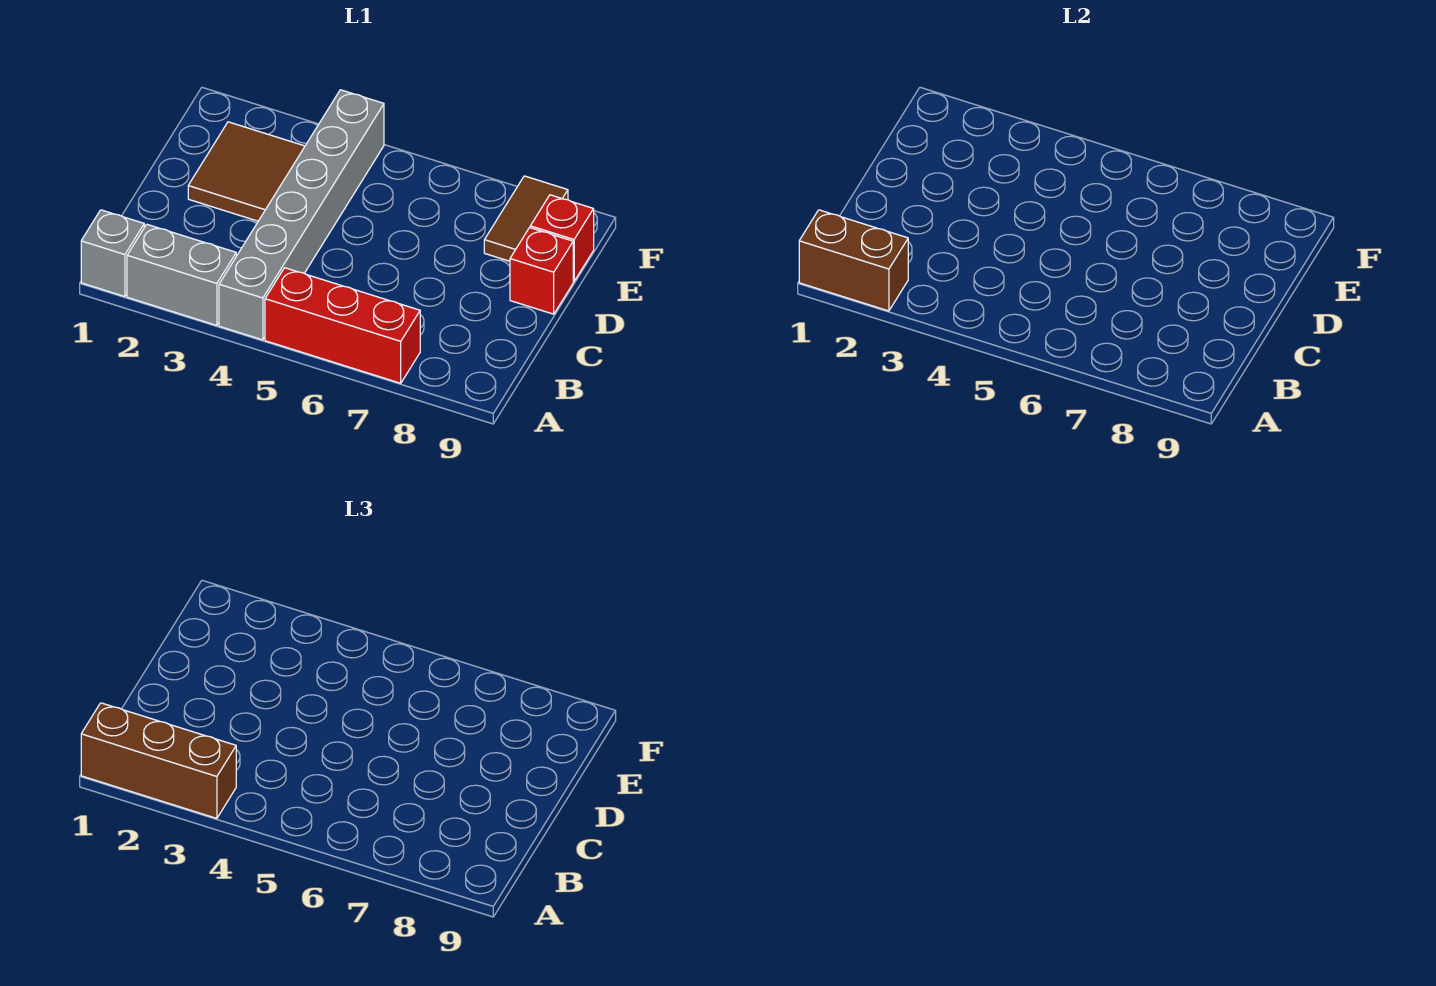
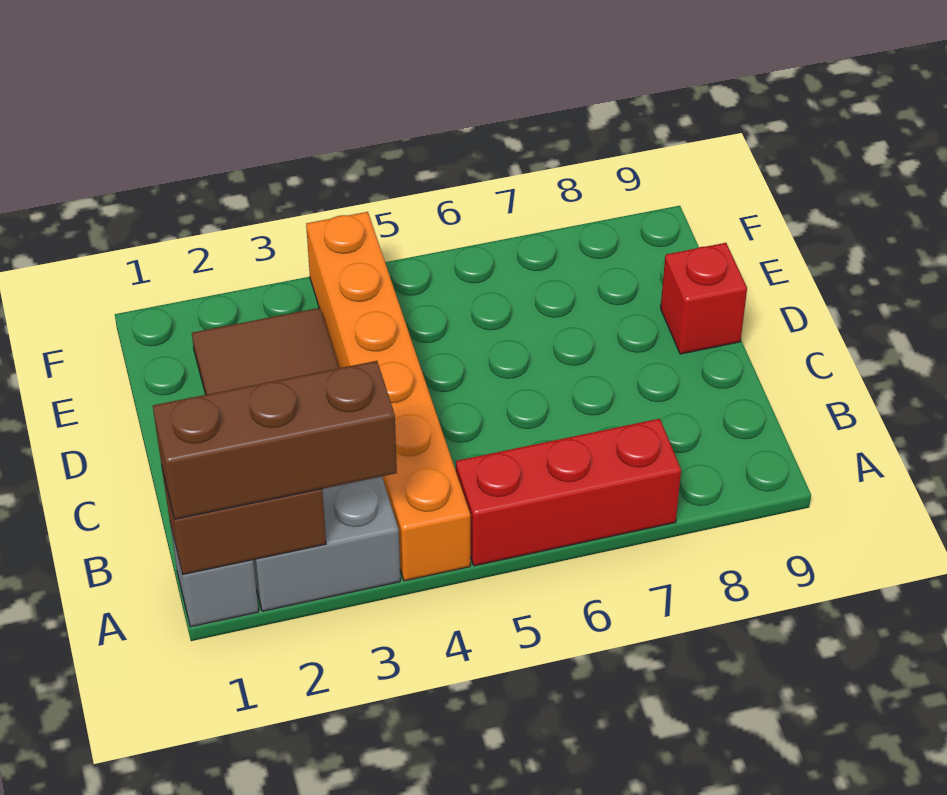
grey brick A4:F4 level 1 -> orange brick A4:F4 level 1
brown tile E8:F8 level 1 -> none
red brick E9 level 1 -> none

